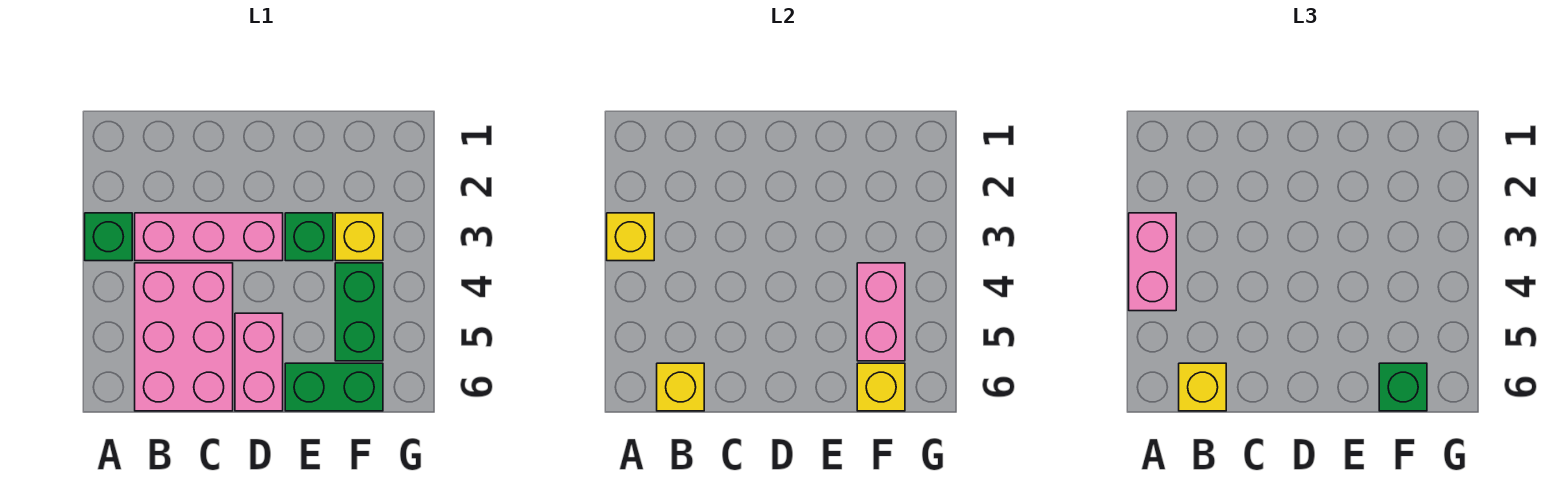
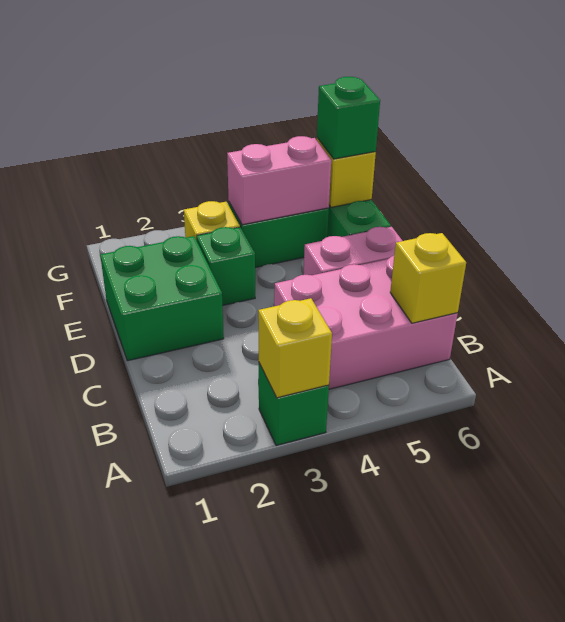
pink brick A3:A4 level 3 -> none
pink brick B3:D3 level 1 -> none
yellow brick B6 level 3 -> none
none -> green brick D1:E2 level 1

